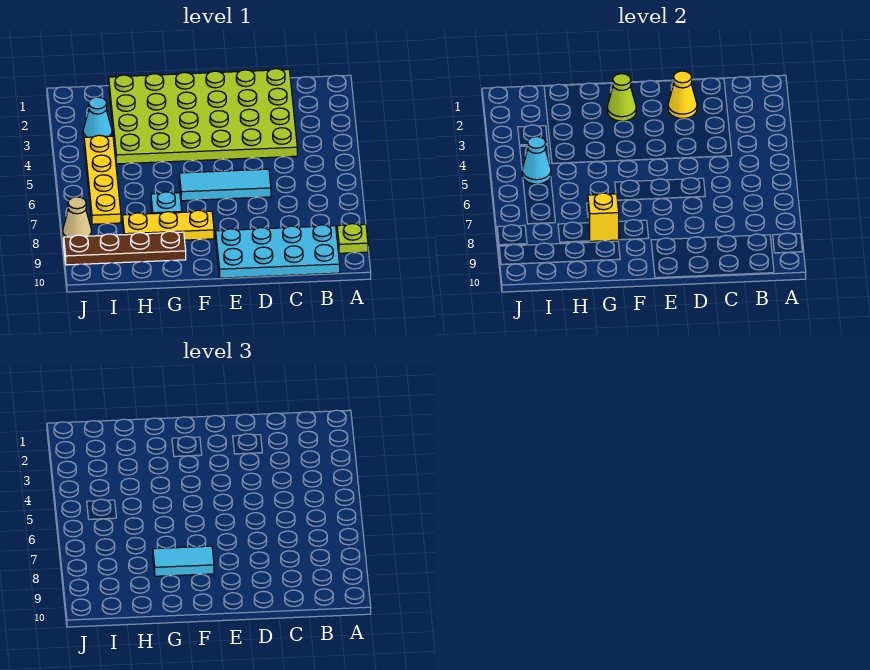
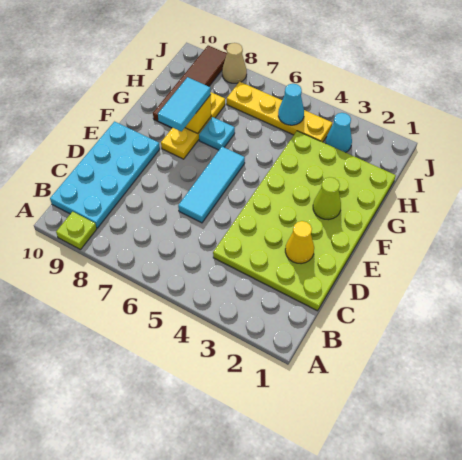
brown plate G9:J9 level 1 -> brown tile G9:J9 level 1

